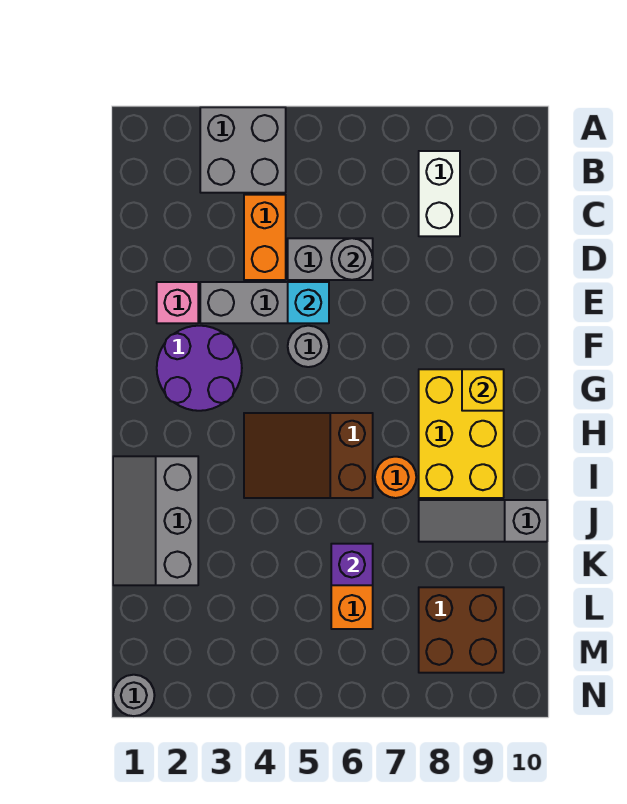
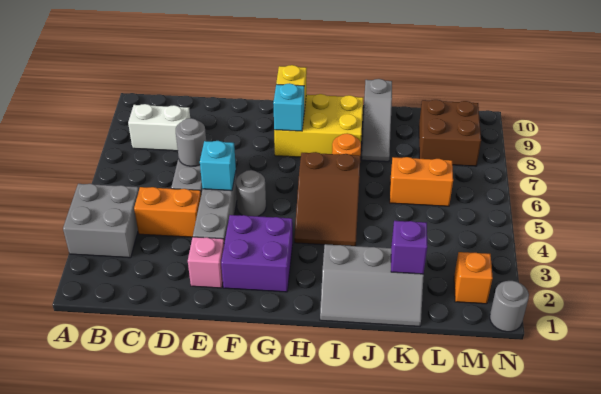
purple round brick F2:G3 level 1 -> purple brick F2:G3 level 1
none -> cyan brick G8 level 2
purple brick K6 level 2 -> purple brick K2 level 2
none -> orange brick M2 level 1

